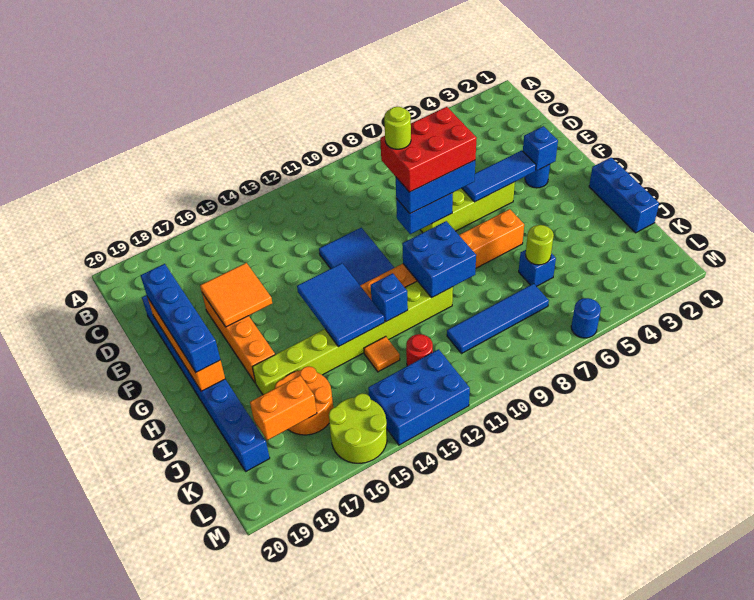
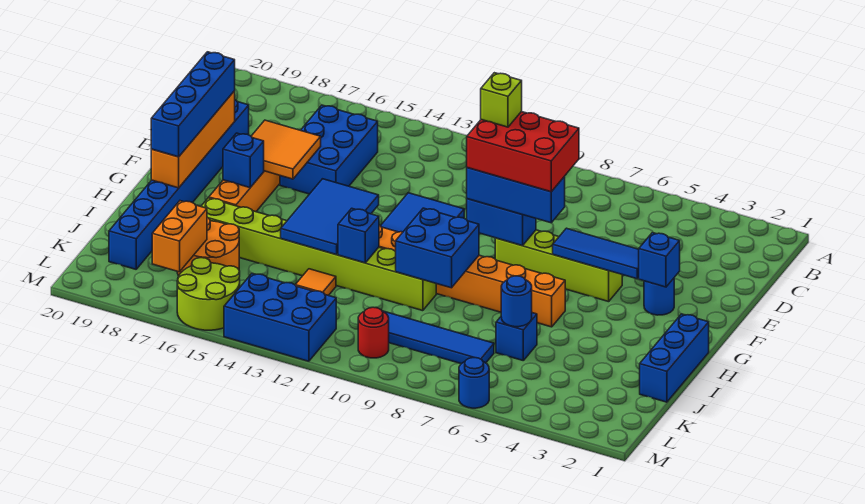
none -> blue brick C15:E16 level 1
lime round brick E9 level 5 -> lime brick E9 level 5
none -> blue brick G17 level 2
lime round brick J6 level 2 -> blue round brick J6 level 2
red round brick K12 level 1 -> red round brick L10 level 1
orange brick K17:K18 level 2 -> orange brick K17:L17 level 2

